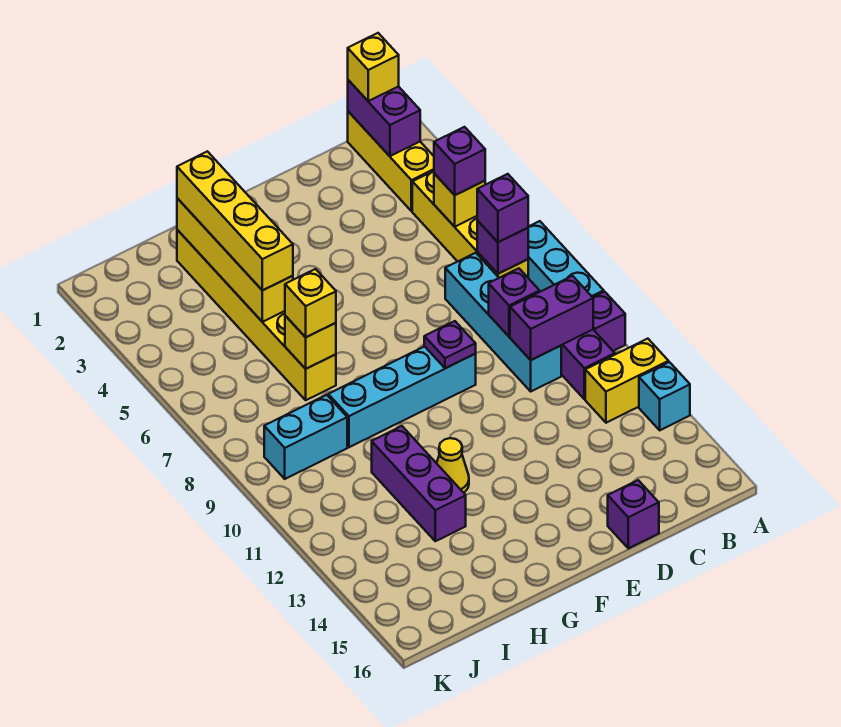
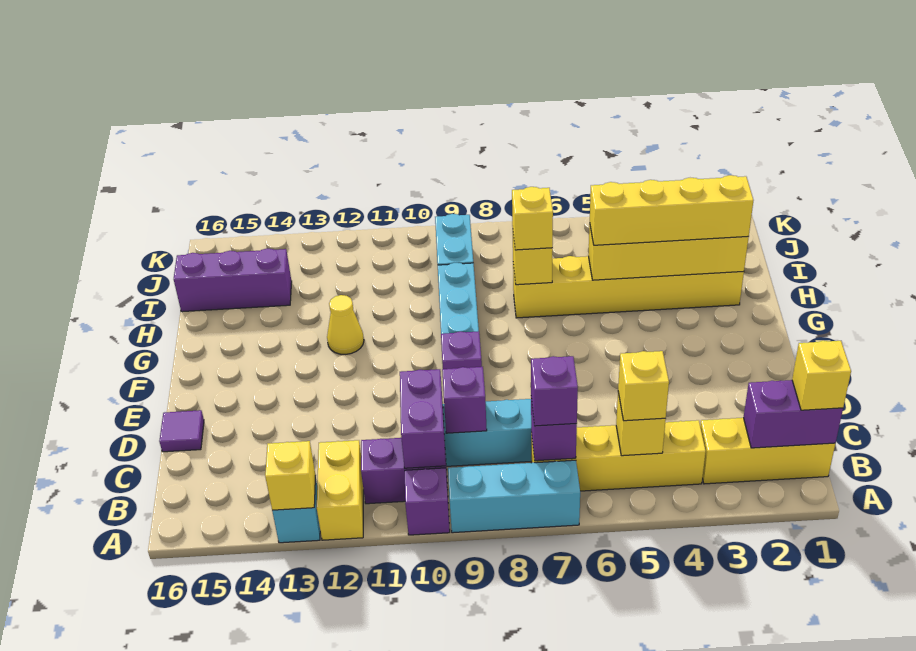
none -> yellow brick A13 level 2
purple brick B5 level 3 -> yellow brick B5 level 3
purple brick D16 level 1 -> purple tile D16 level 1
purple brick H11:H13 level 1 -> purple brick I14:I16 level 1

